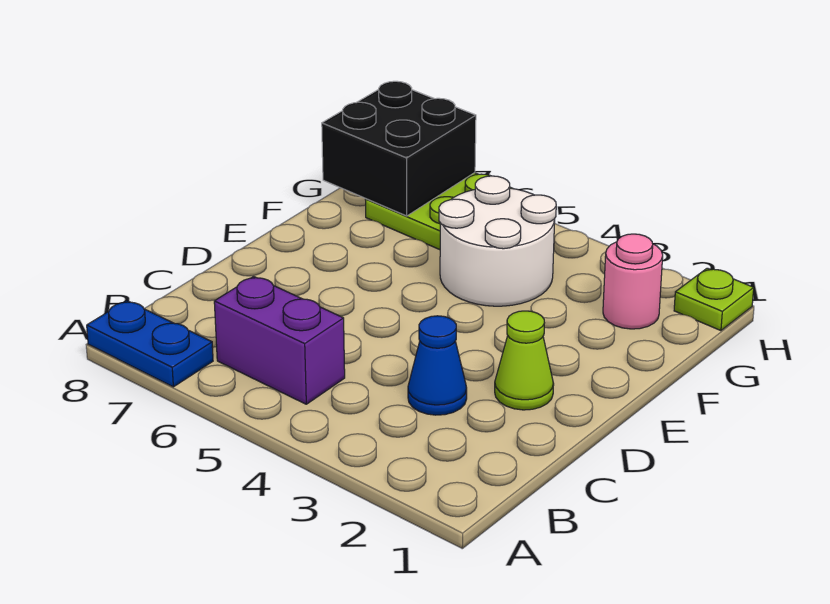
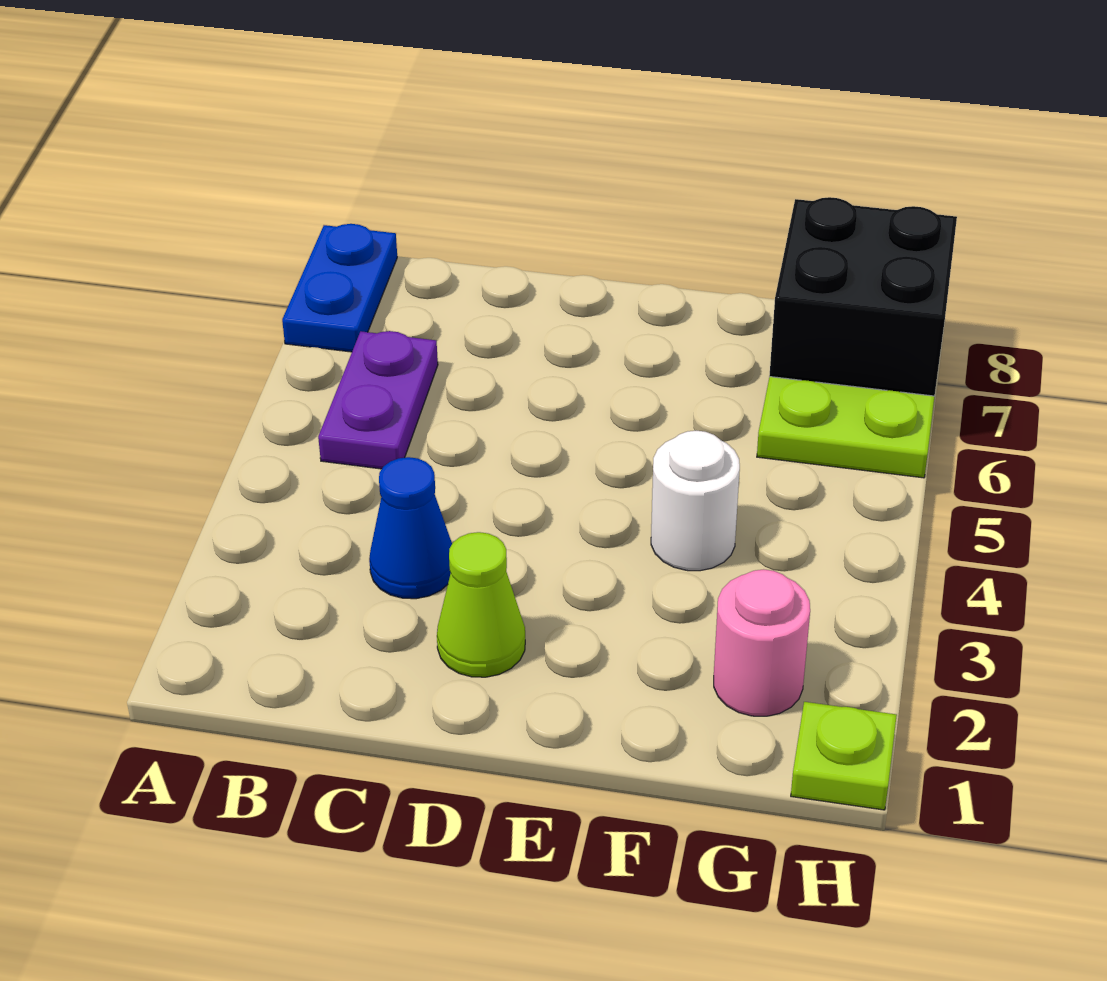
purple brick B5:B6 level 1 -> purple plate B5:B6 level 1
white round brick F4:G5 level 1 -> white round brick F4 level 1

